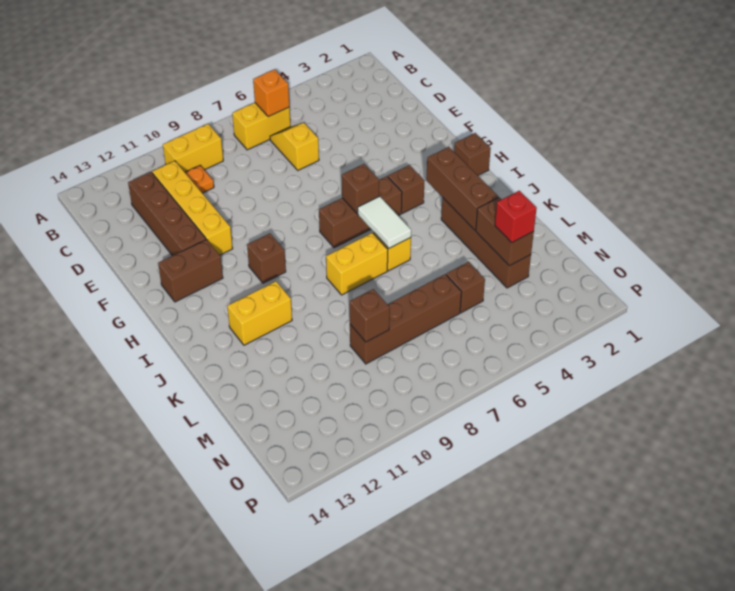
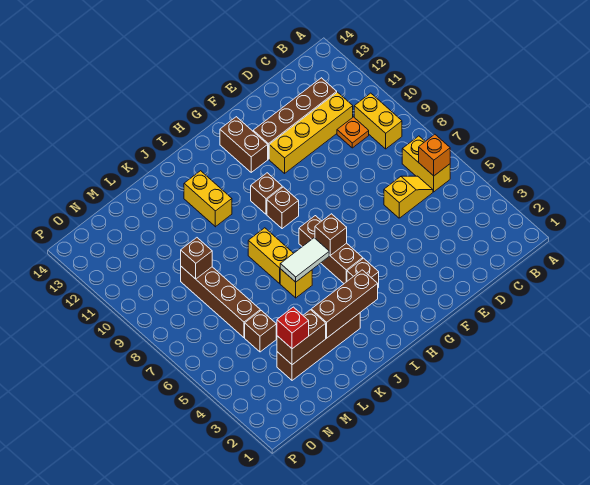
brown brick H1 level 1 -> brown brick H9 level 1

